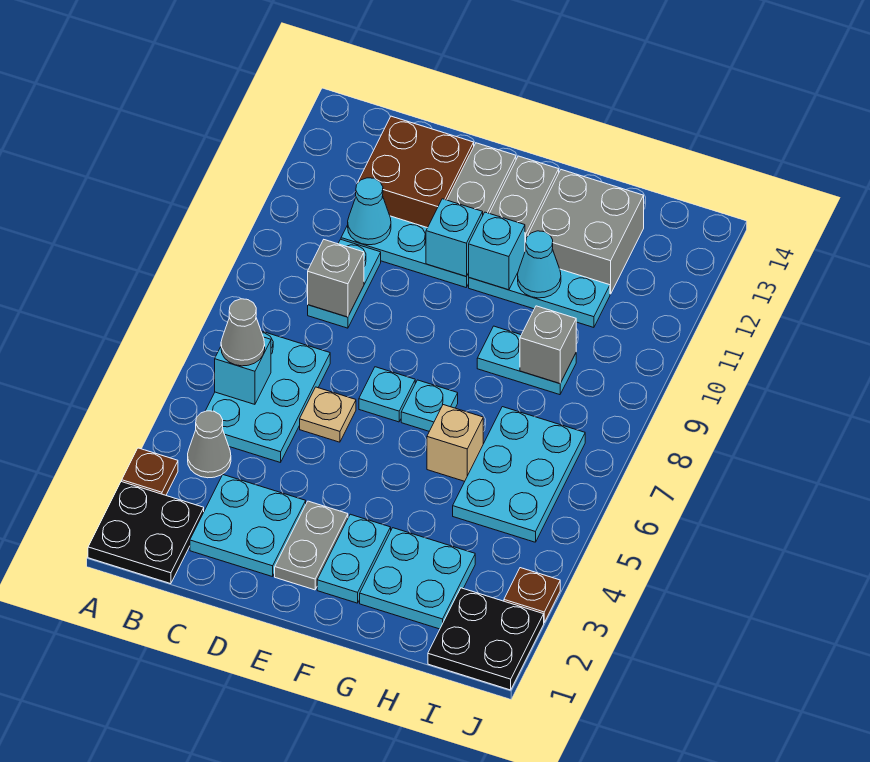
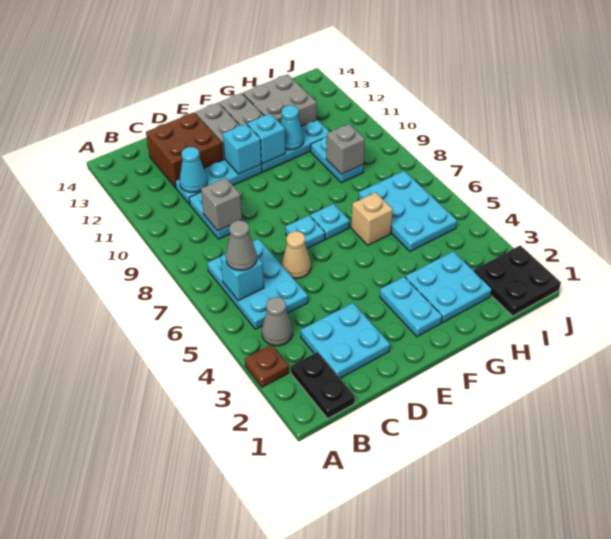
black plate A1:B2 level 1 -> black plate B1:B2 level 1
tan plate D6 level 1 -> tan cone D6 level 1
grey plate E2:E3 level 1 -> none
cyan plate G9:H9 level 1 -> cyan plate H9:H10 level 1
brown plate J3 level 1 -> none

